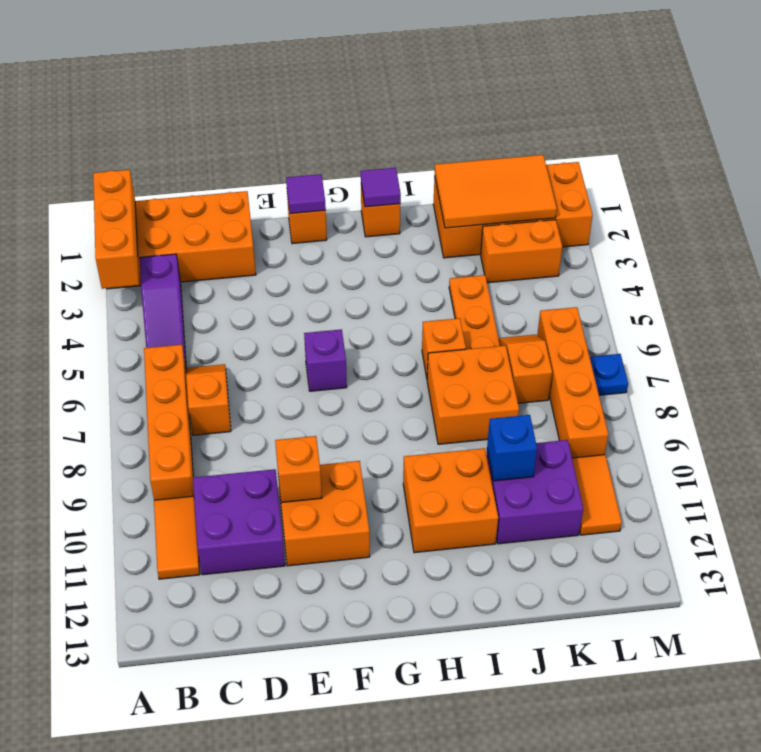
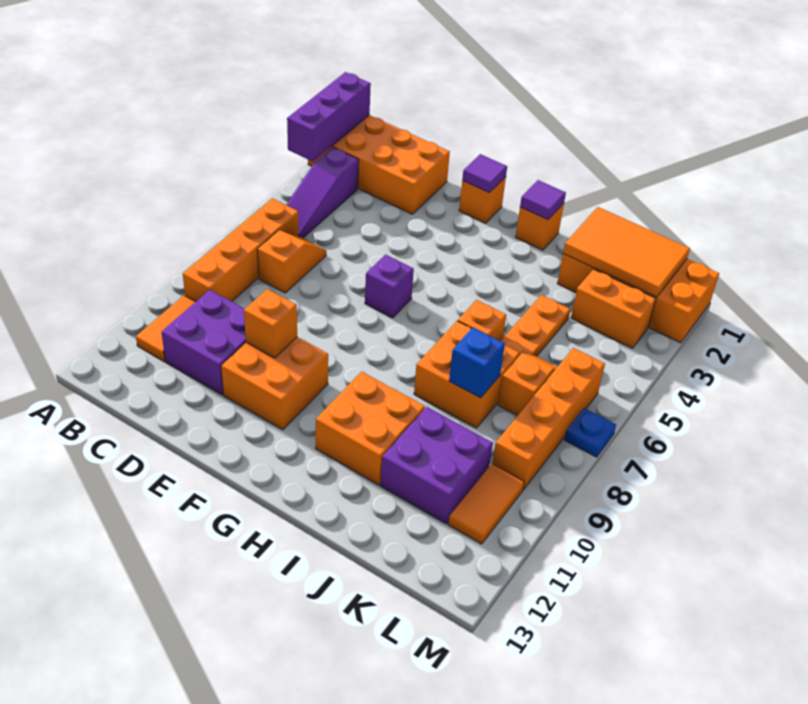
orange brick A1:A3 level 2 -> purple brick A1:A3 level 2
blue brick J10 level 2 -> blue brick J8 level 2

